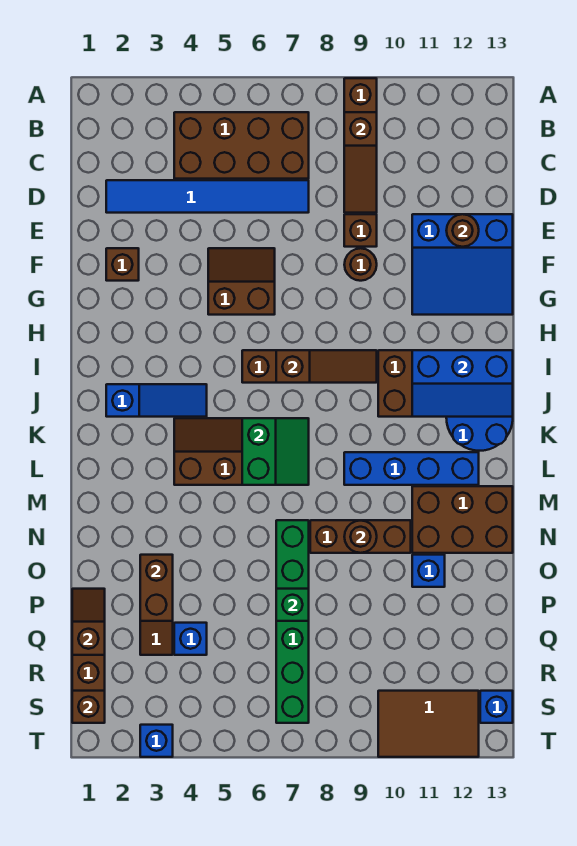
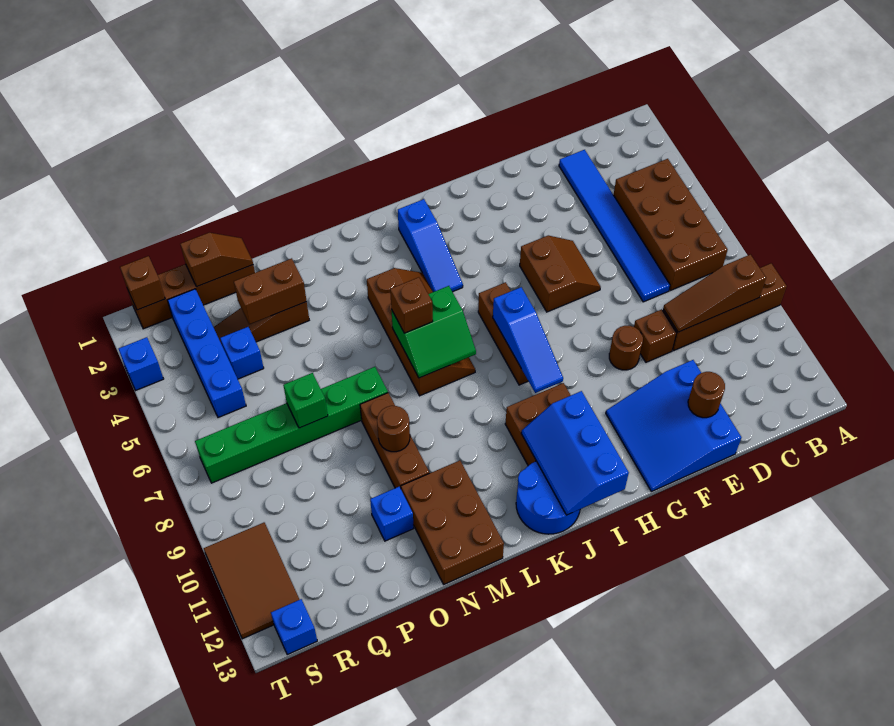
brown brick F2 level 1 -> brown brick L6 level 3
brown slope I7:I9 level 2 top 7 -> blue slope I7:I9 level 2 top 7
blue brick L9:L12 level 1 -> blue brick R2:R5 level 1

